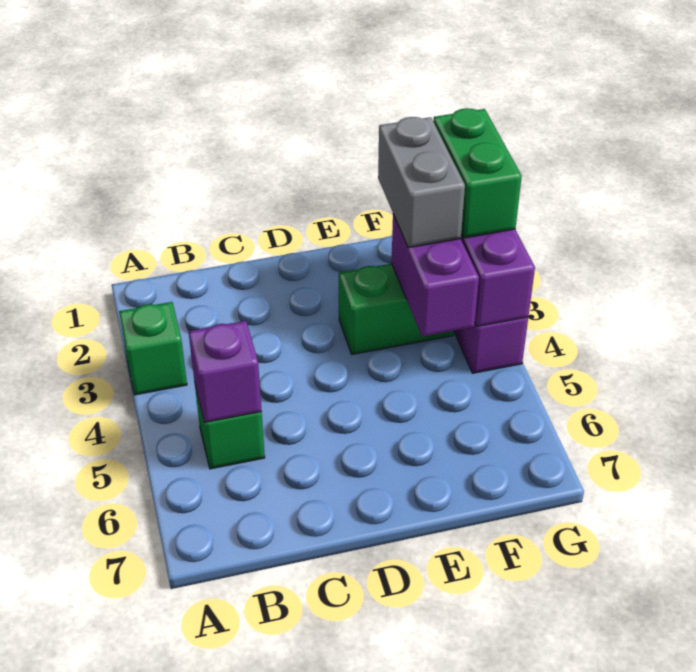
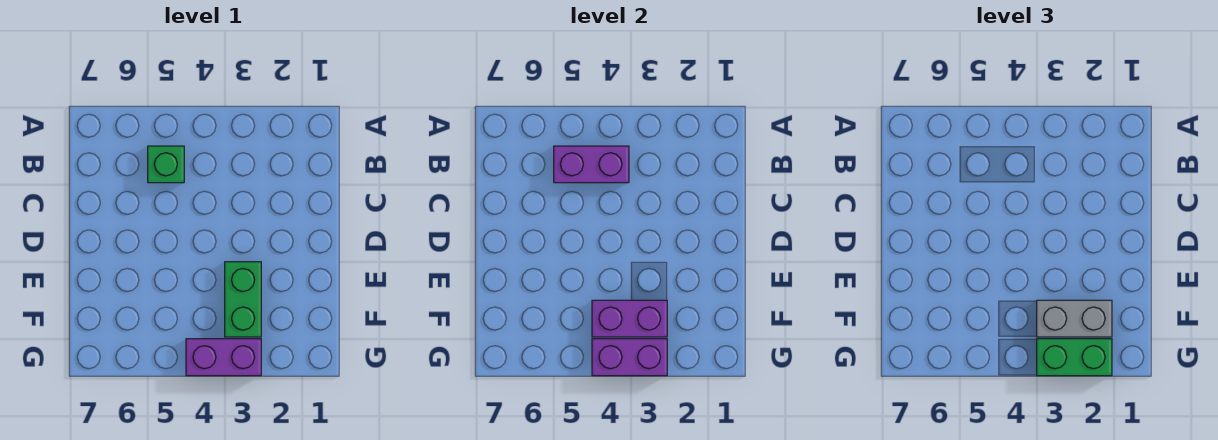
green brick A3 level 1 -> none
purple brick B5 level 2 -> purple brick B4:B5 level 2

